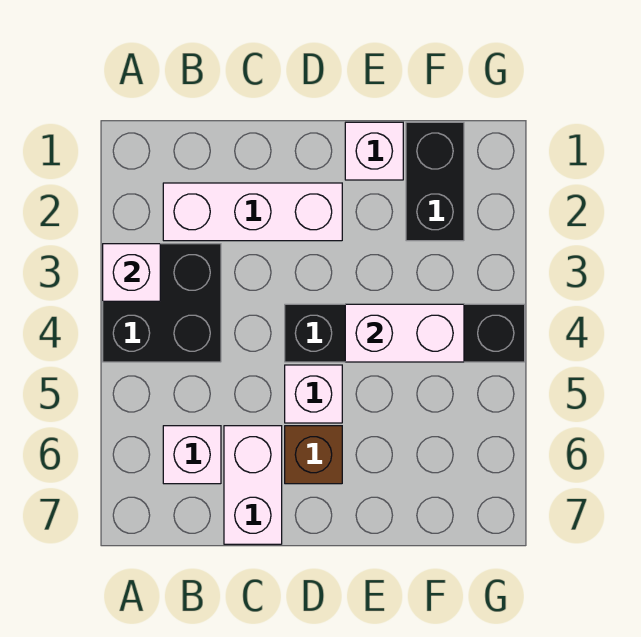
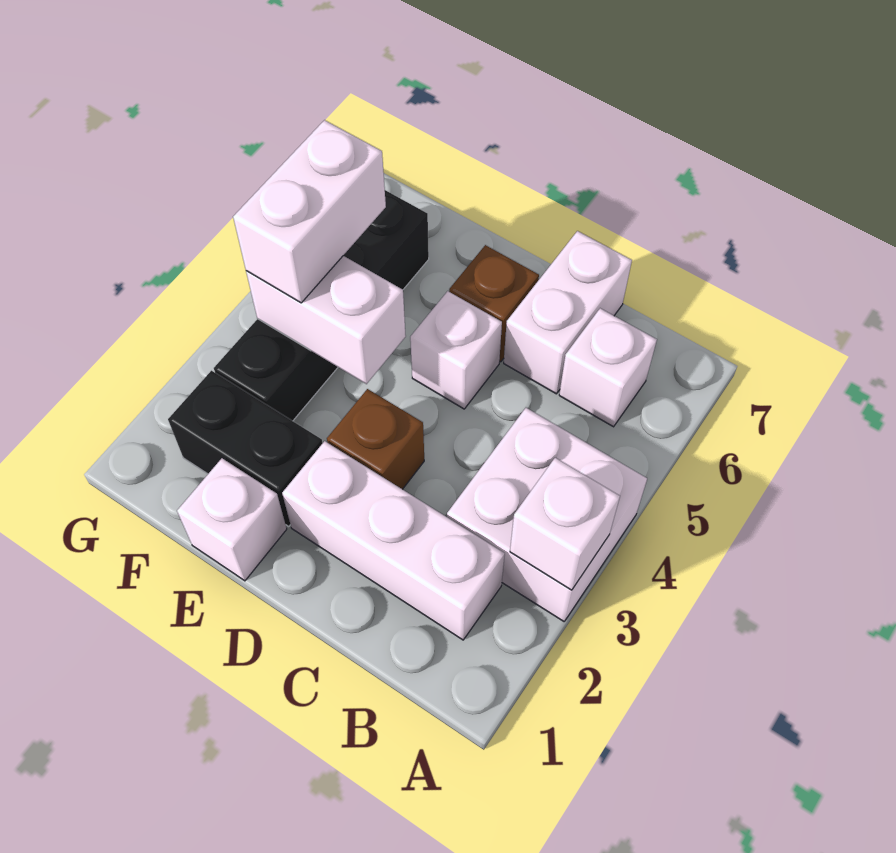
black brick A3:B4 level 1 -> white brick A3:B4 level 1
none -> brown brick D3 level 1
black brick D4:G4 level 1 -> black brick F3:F6 level 1
black brick F1:F2 level 1 -> black brick E2:F2 level 1
none -> white brick F4:F5 level 3

